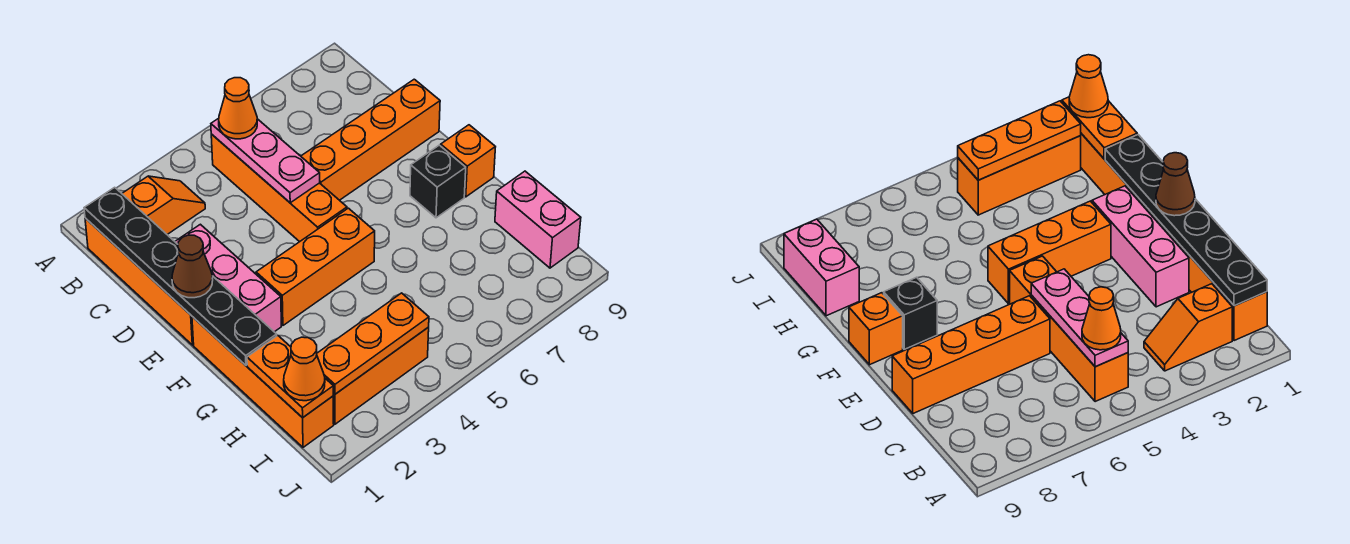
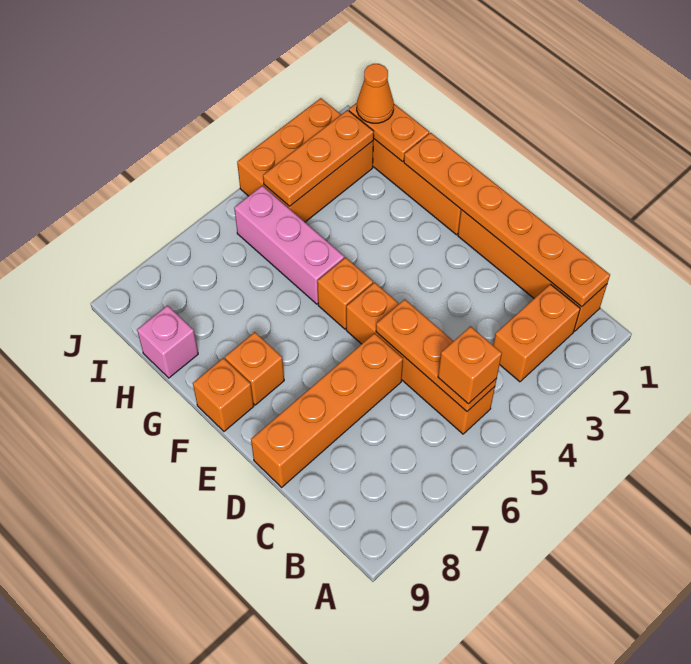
black plate B1:G1 level 2 -> orange plate B1:G1 level 2
orange slope B2:B3 level 1 top 2 -> orange brick B2:B3 level 1
pink plate B5:D5 level 2 -> orange plate B5:D5 level 2
orange cone B5 level 3 -> orange brick B5 level 3
pink brick D2:F2 level 1 -> pink brick G5:I5 level 1
brown cone E1 level 3 -> none
orange brick F3:F5 level 1 -> orange brick F5 level 1
black brick F8 level 1 -> orange brick F8 level 1
pink brick H9:I9 level 1 -> pink brick H9 level 1
orange brick I2:I4 level 1 -> orange brick I2:J4 level 1

